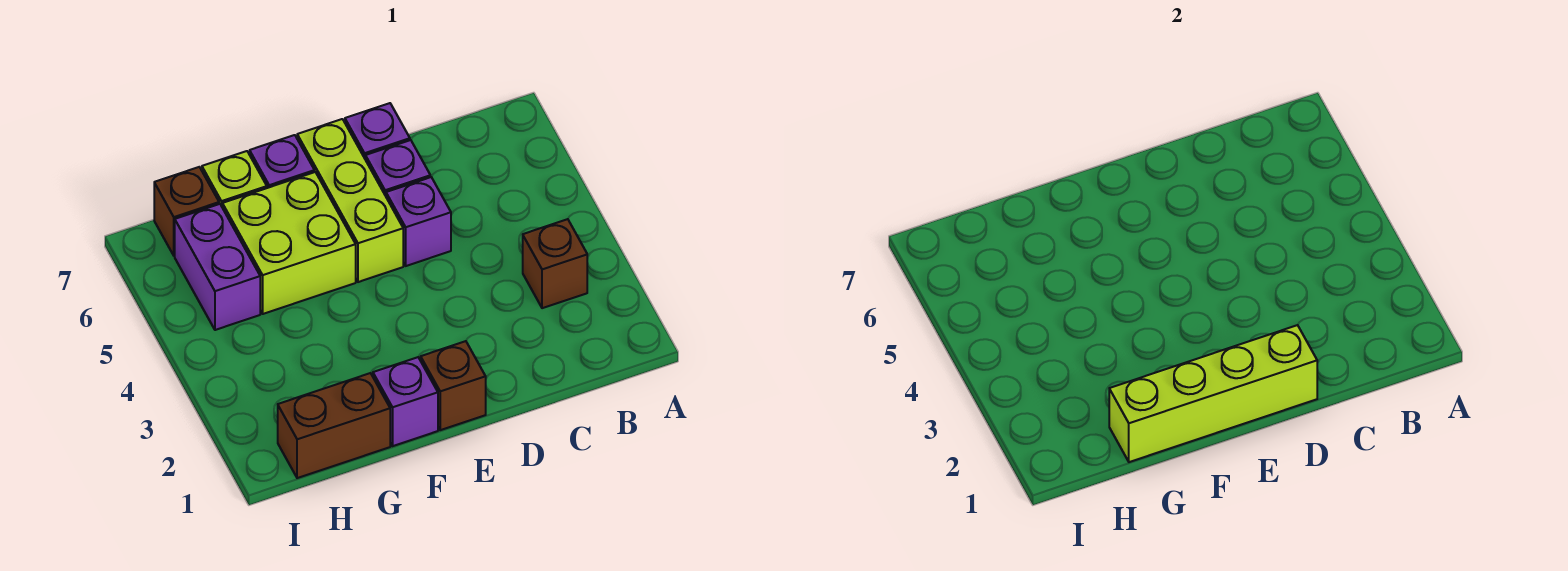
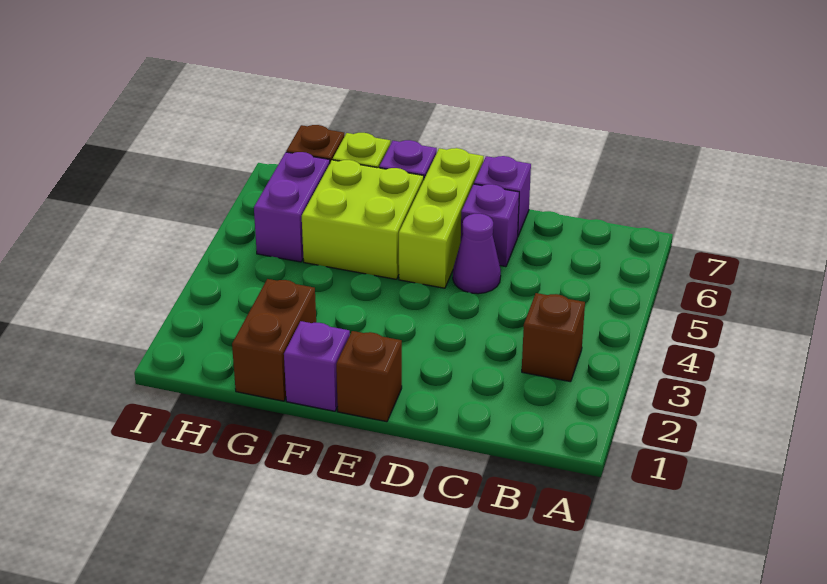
lime brick D1:G1 level 2 -> none
purple brick D5 level 1 -> purple cone D5 level 1
brown brick G1:H1 level 1 -> brown brick G1:G2 level 1

